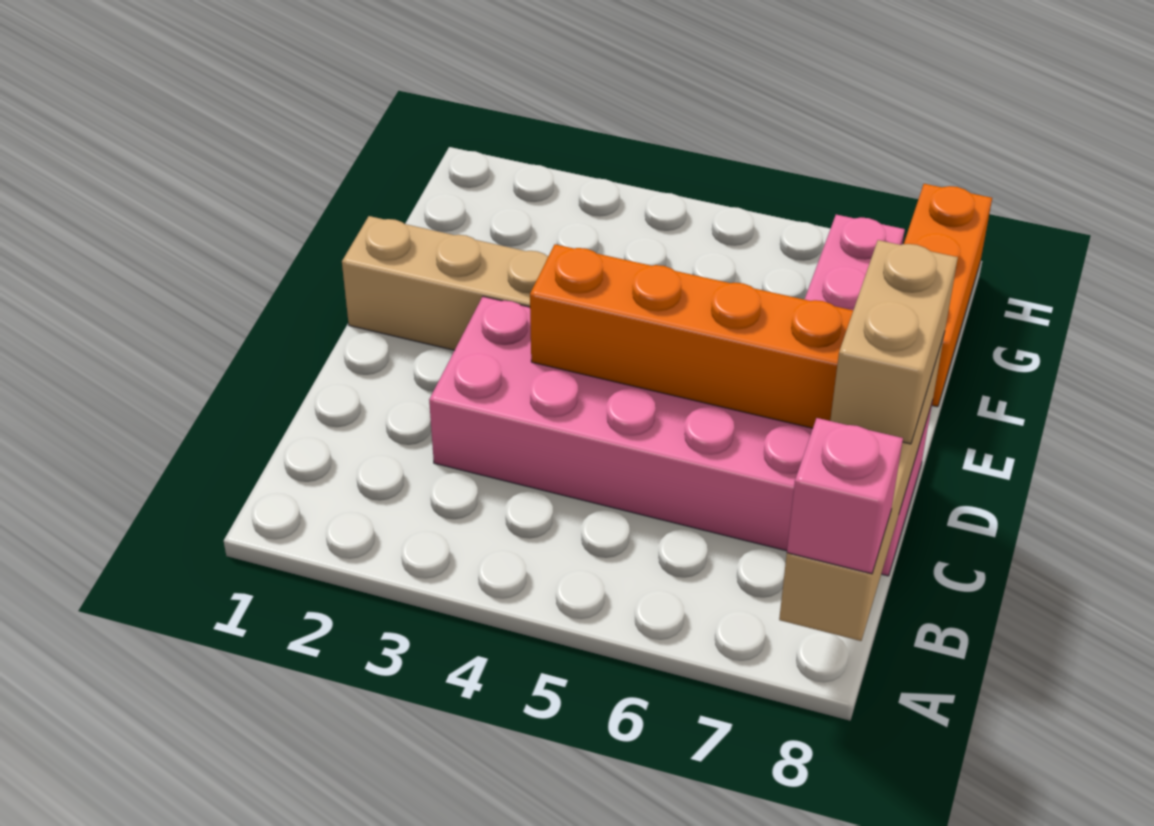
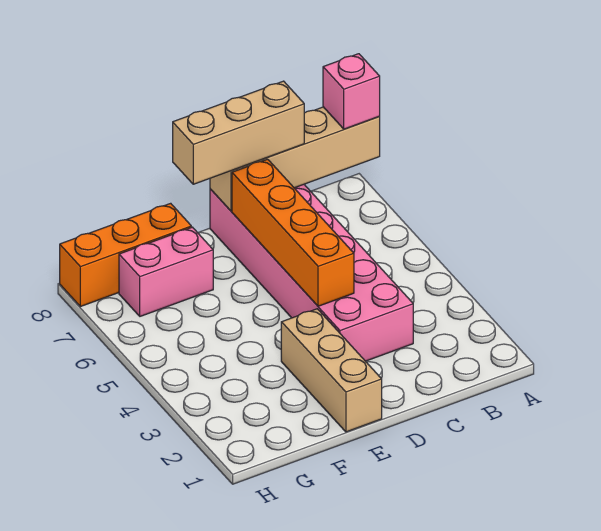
tan brick C8:D8 level 3 -> tan brick C8:E8 level 3

